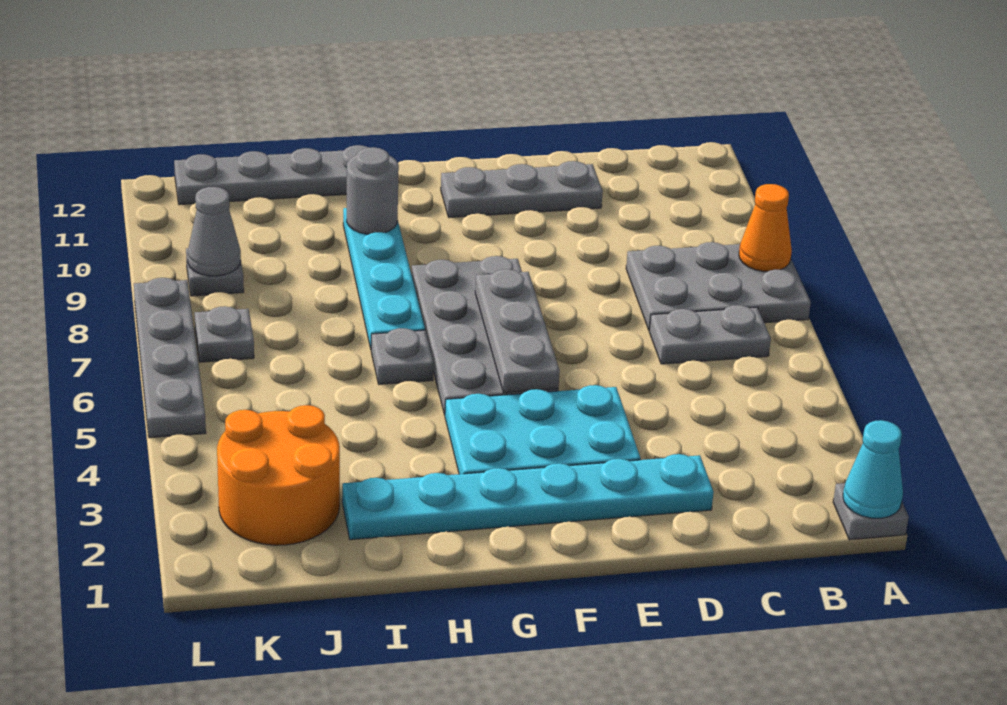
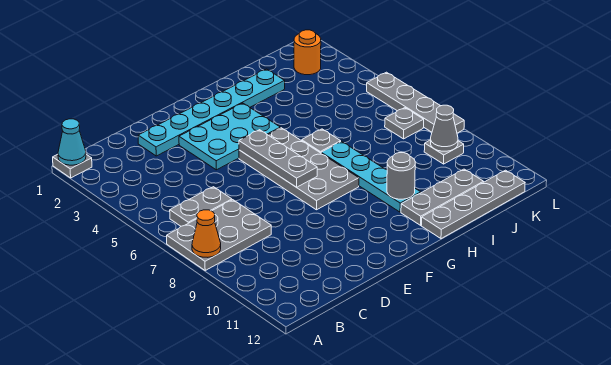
grey plate D11:F11 level 1 -> grey plate H11:J11 level 1
orange round brick J2:K3 level 1 -> orange round brick K2 level 1

